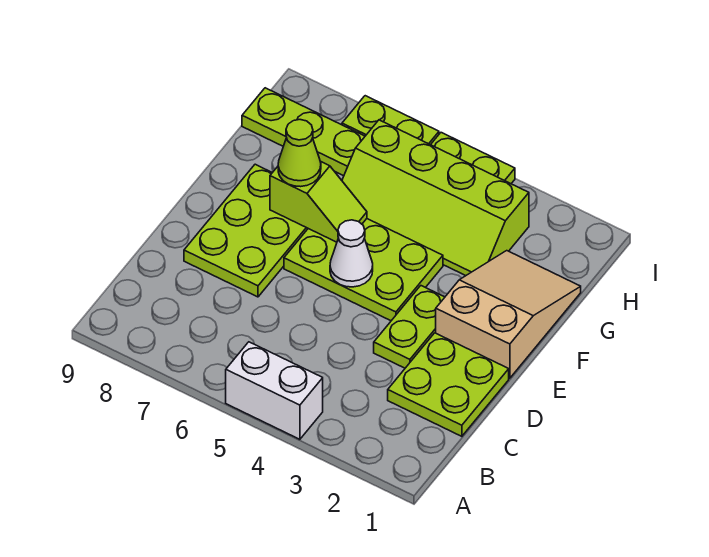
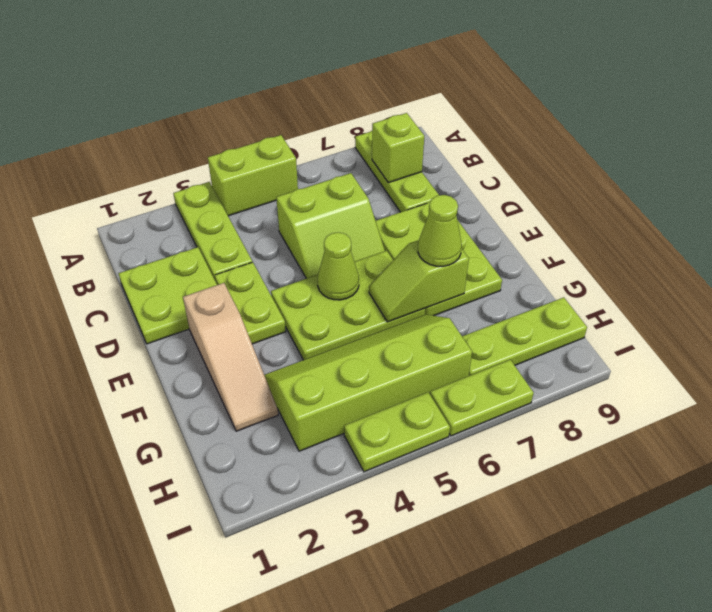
none -> lime plate A3:C3 level 1
white brick A4:A5 level 1 -> lime brick A4:A5 level 1
none -> lime plate A8:C8 level 1
none -> lime brick B8 level 2
none -> lime slope C5:D6 level 1 top C
tan slope E1:G2 level 1 top E -> tan slope E2:G2 level 1 top E
white cone E5 level 2 -> lime cone E5 level 2

